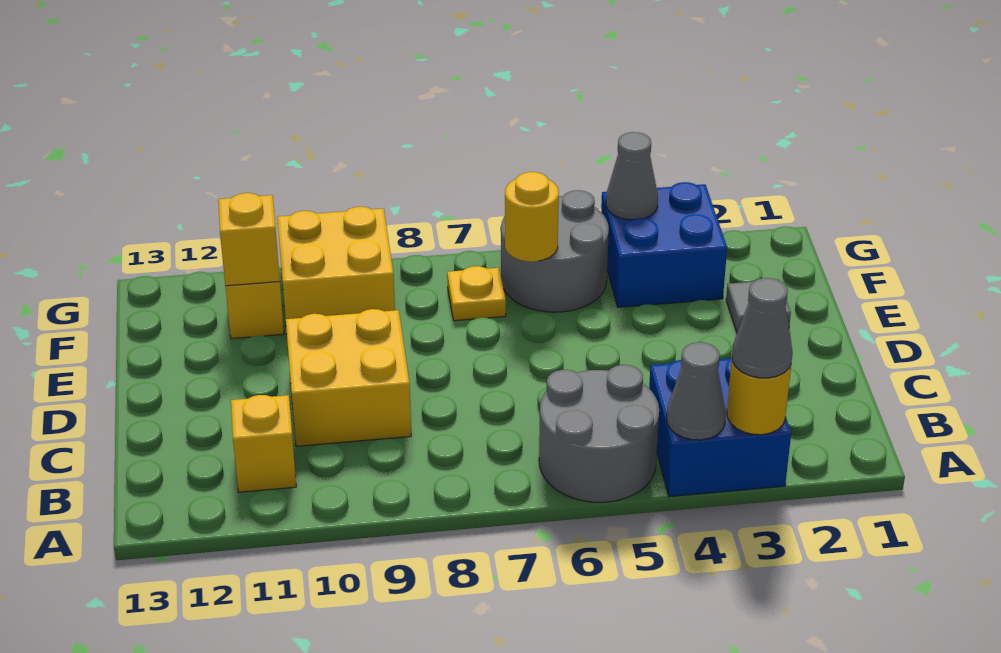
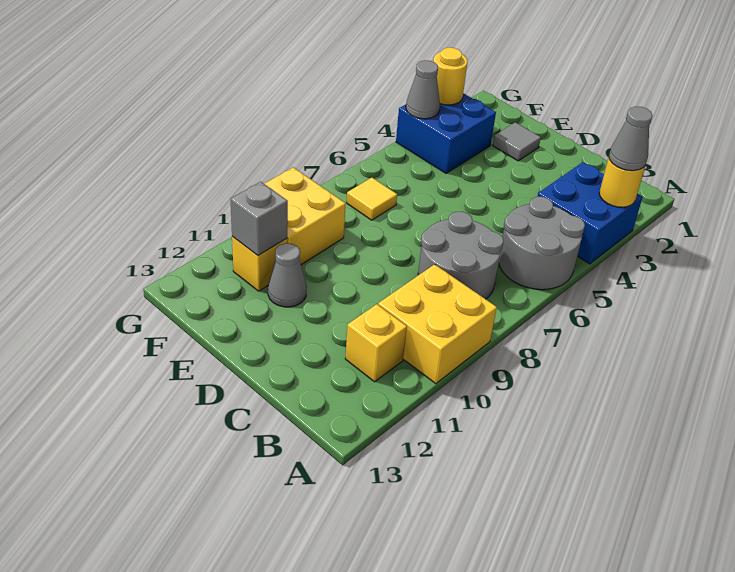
grey cone A4 level 2 -> grey cone E11 level 1
yellow brick C9:D10 level 1 -> yellow brick A9:B10 level 1
grey round brick F5:G6 level 1 -> grey round brick B7:C8 level 1
yellow round brick F6 level 2 -> yellow round brick G3 level 2
yellow plate F7 level 1 -> yellow tile F7 level 1
yellow brick F11 level 2 -> grey brick F11 level 2

